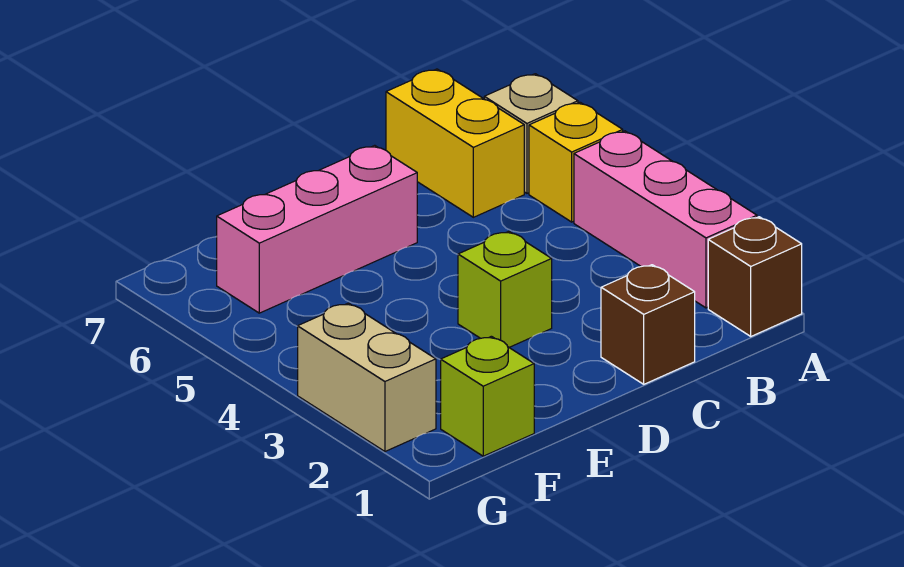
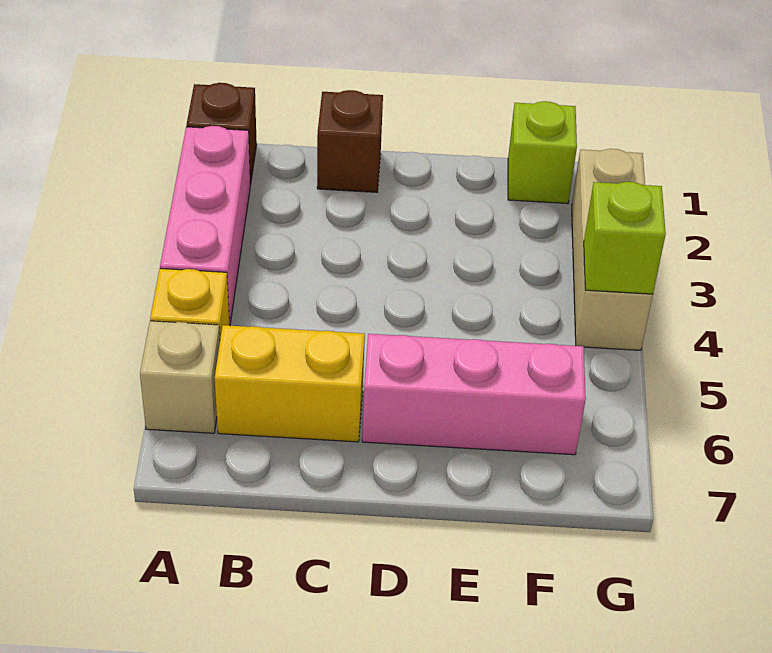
yellow brick B6:B7 level 1 -> yellow brick B6:C6 level 1
lime brick D3 level 1 -> lime brick G4 level 2
tan brick G2:G3 level 1 -> tan brick G2:G4 level 1

